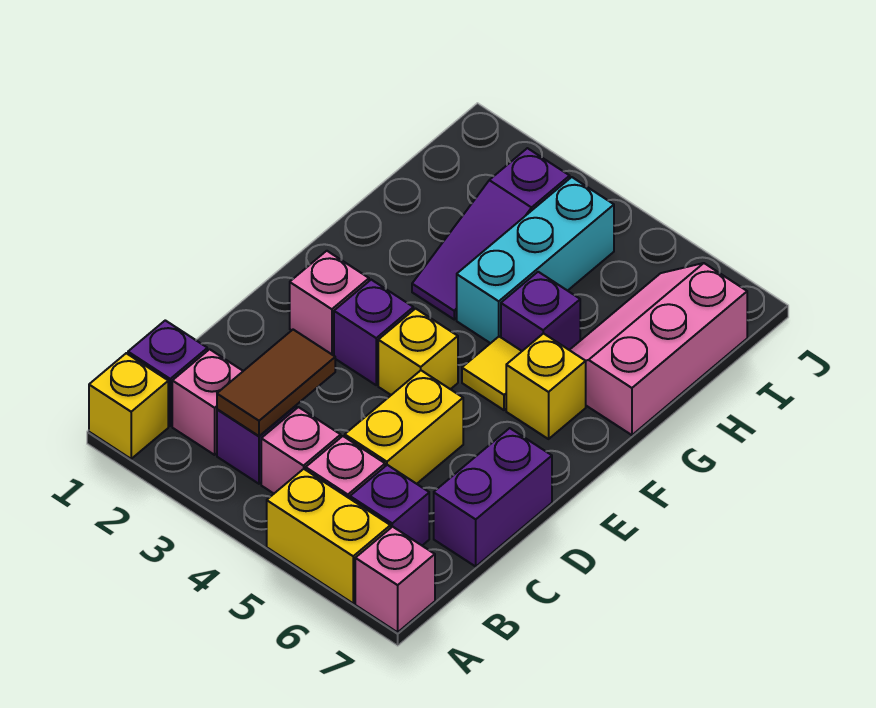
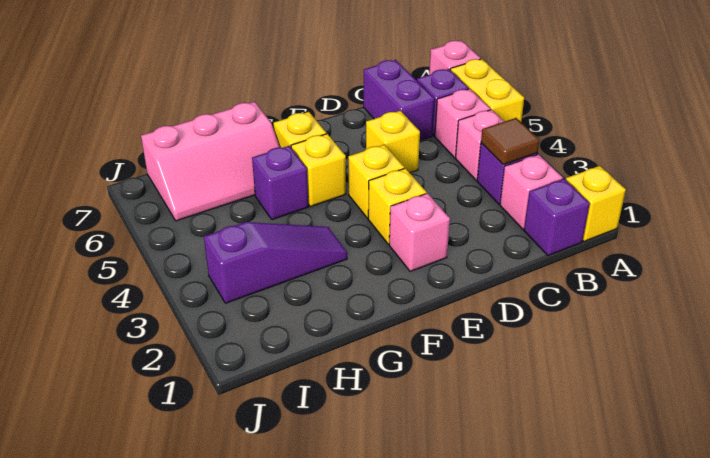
brown tile B3:C3 level 2 -> brown tile B3 level 2
yellow brick C5:D5 level 1 -> yellow brick D5 level 1
purple brick C7:D7 level 1 -> purple brick C6:C7 level 1
purple brick E3 level 1 -> yellow brick E3 level 1
yellow tile F5 level 1 -> yellow brick F5 level 1
cyan brick G4:I4 level 1 -> none

